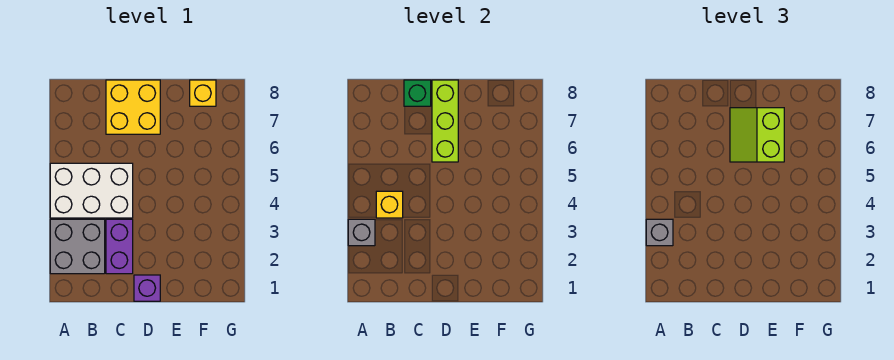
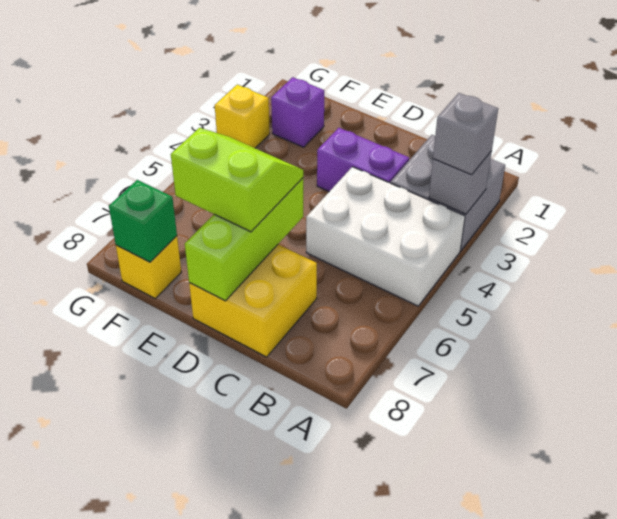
yellow brick B4 level 2 -> yellow brick G3 level 1
purple brick C2:C3 level 1 -> purple brick C3:D3 level 1
green brick C8 level 2 -> green brick F8 level 2
purple brick D1 level 1 -> purple brick F2 level 1
lime slope D6:E7 level 3 top E -> lime slope D6:E7 level 3 top 7

